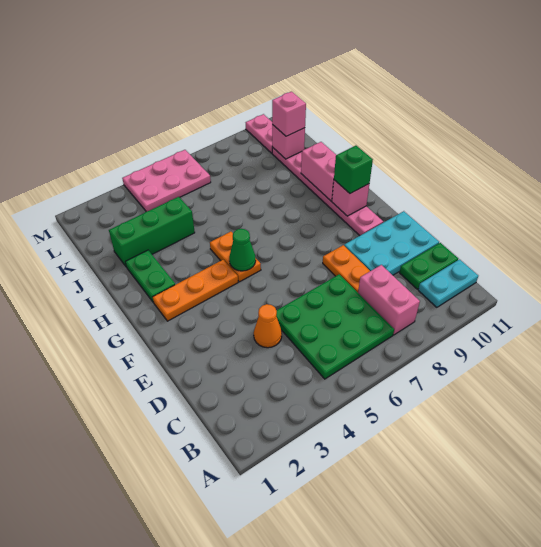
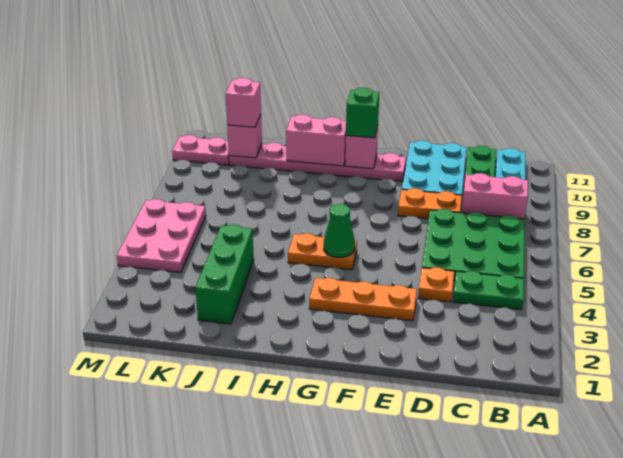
orange cone D4 level 1 -> orange plate D4 level 1
orange plate G2:G4 level 1 -> orange plate E3:G3 level 1
green plate H2:I2 level 1 -> green plate B4:C4 level 1

